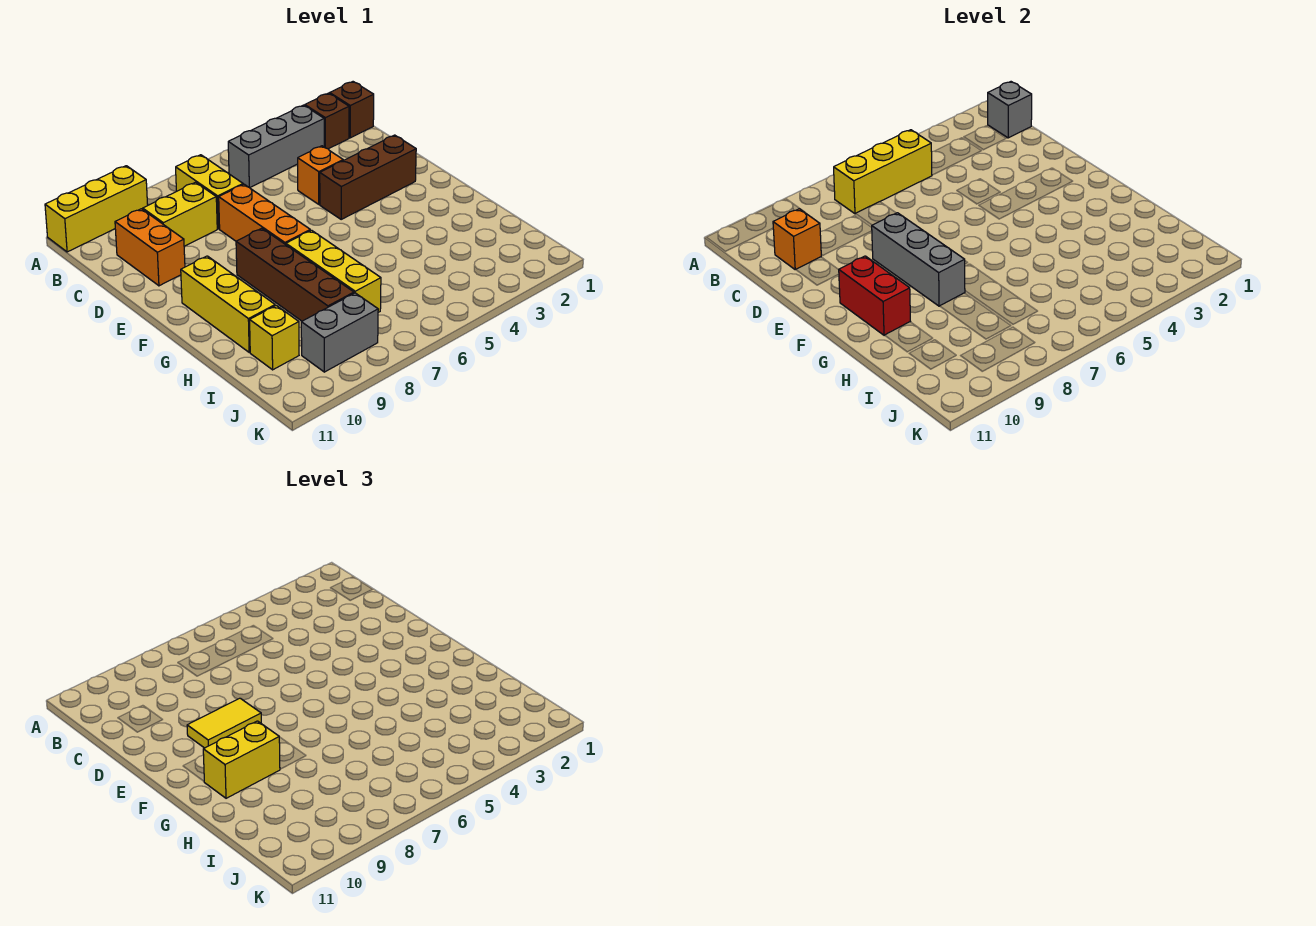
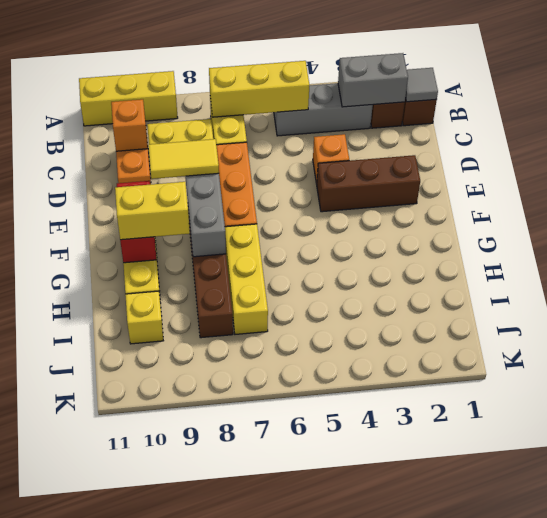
grey brick B1 level 2 -> grey tile B1 level 2
grey brick J8:J9 level 1 -> grey brick B2:B3 level 2

